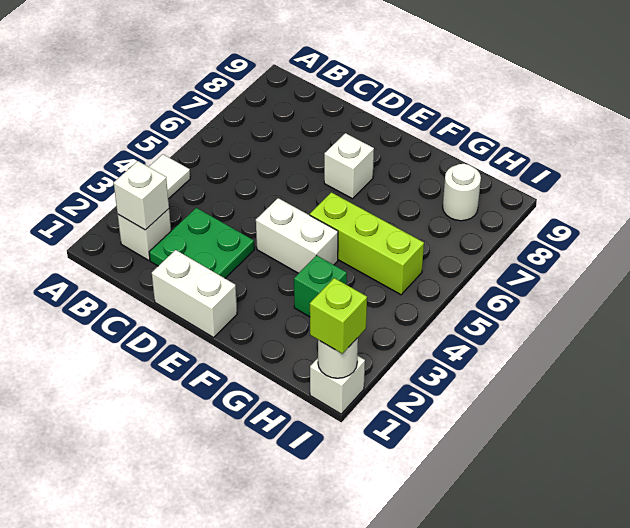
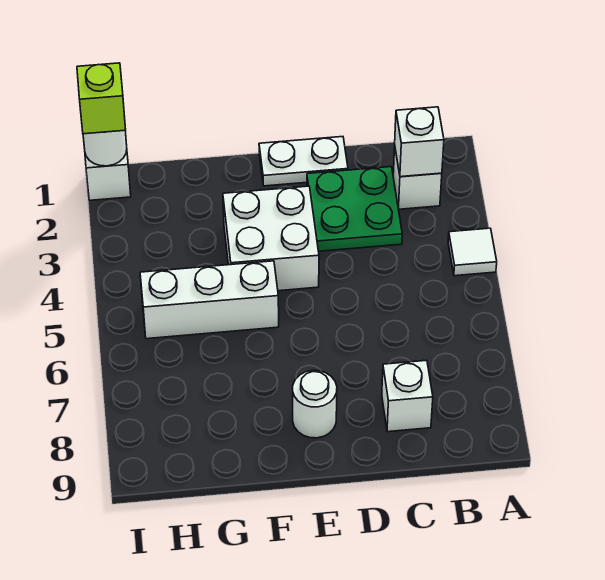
white brick D1:E1 level 1 -> white plate D1:E1 level 1
white brick E4:F4 level 1 -> white brick E3:F4 level 1
white brick E7 level 1 -> white brick C8 level 1
lime brick F5:H5 level 1 -> white brick F5:H5 level 1
green brick G3 level 1 -> none
white round brick H8 level 1 -> white round brick E8 level 1

